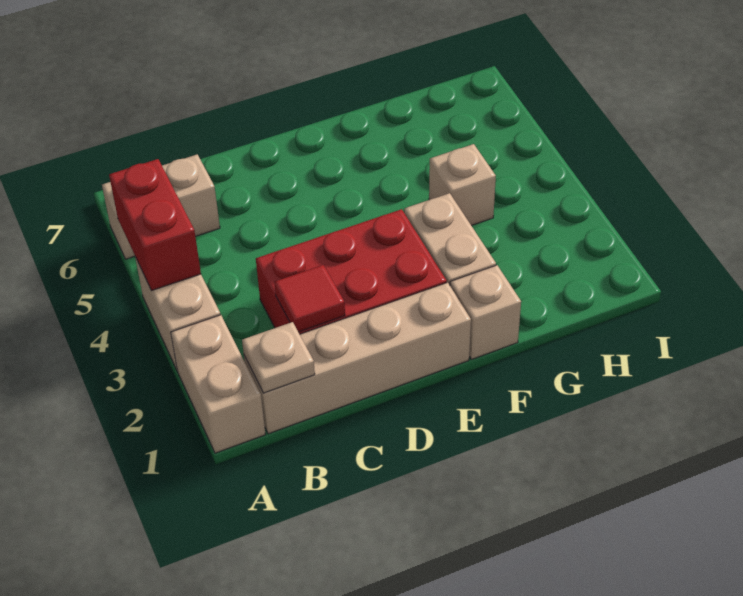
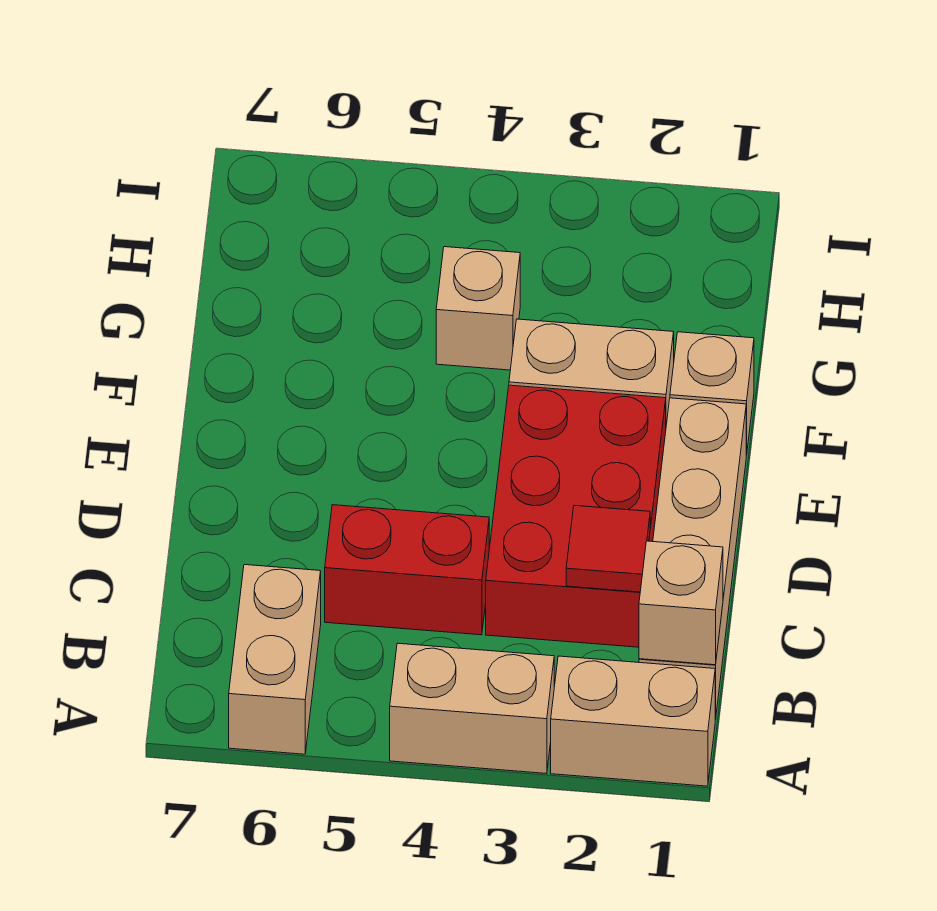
red brick A4:A5 level 2 -> red brick C4:C5 level 1
tan plate B1 level 2 -> tan brick B1 level 2

